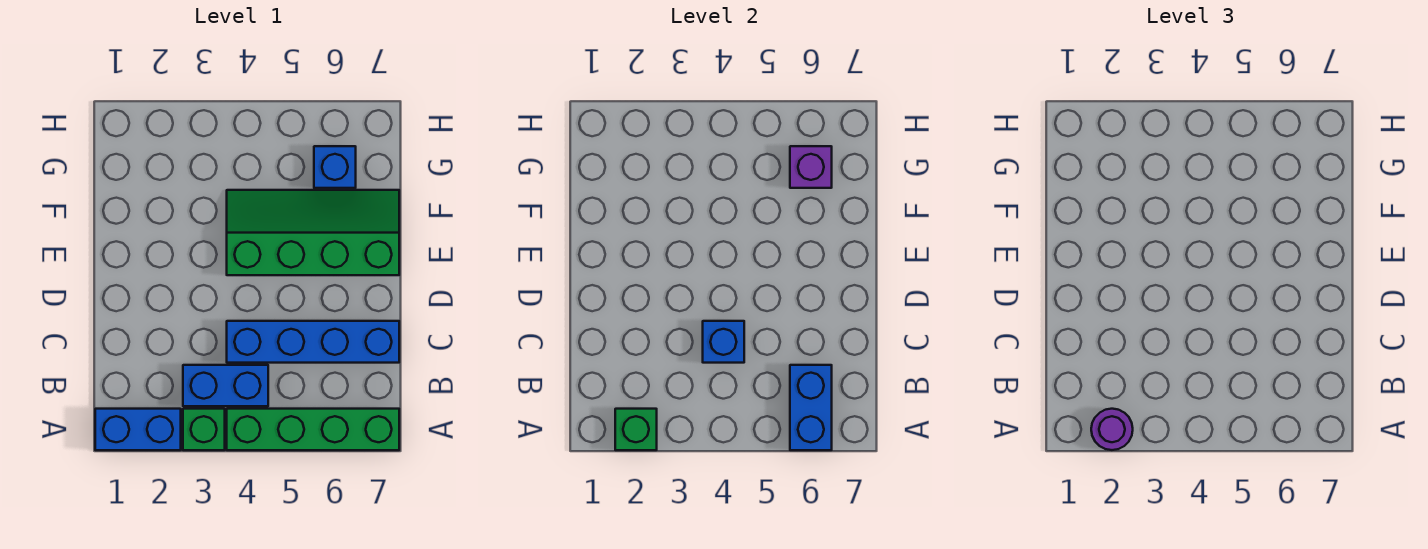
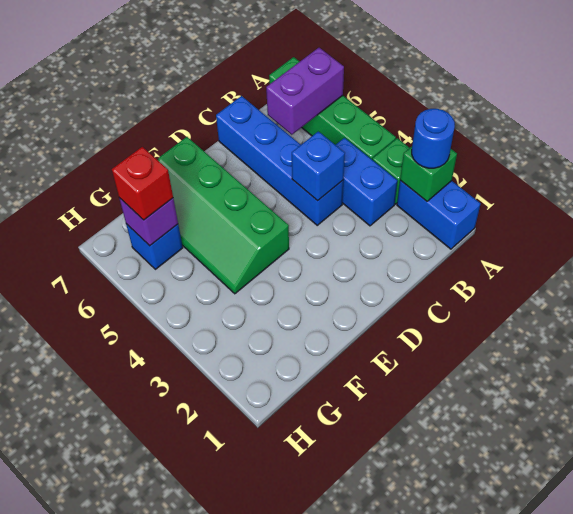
purple round brick A2 level 3 -> blue round brick A2 level 3
blue brick A6:B6 level 2 -> purple brick A6:B6 level 2
none -> red brick G6 level 3

